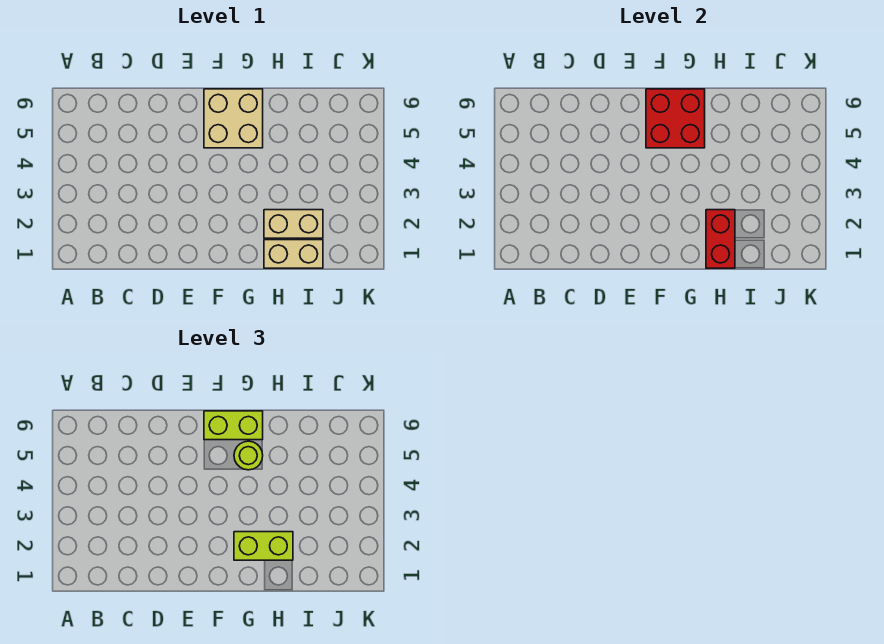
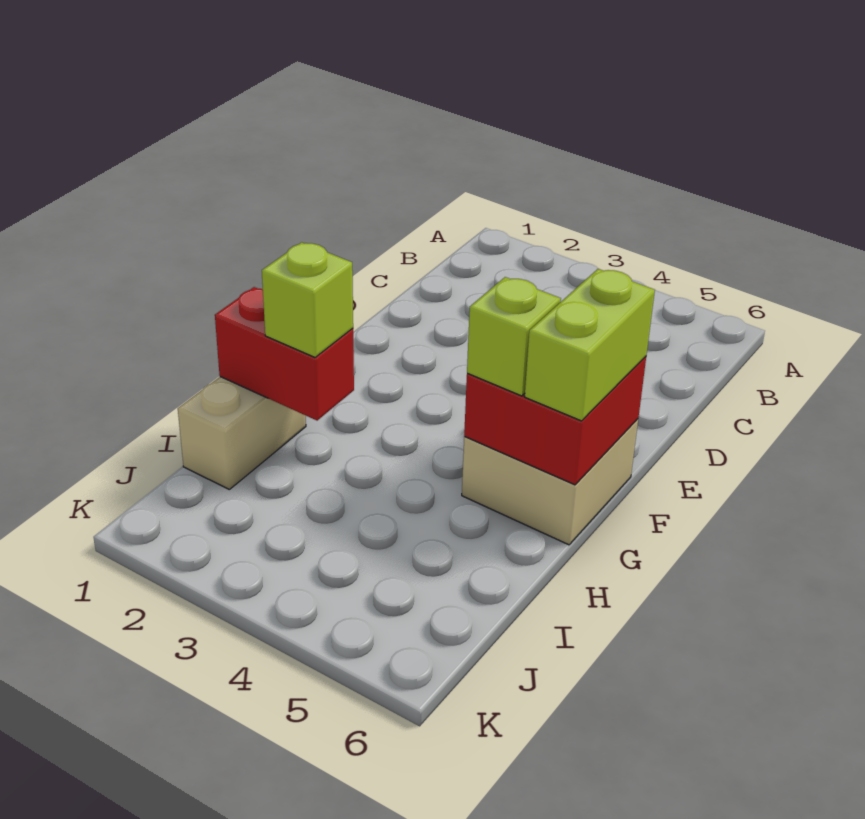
lime brick G2:H2 level 3 -> lime brick H2 level 3
lime round brick G5 level 3 -> lime brick G5 level 3
tan brick H2:I2 level 1 -> none

